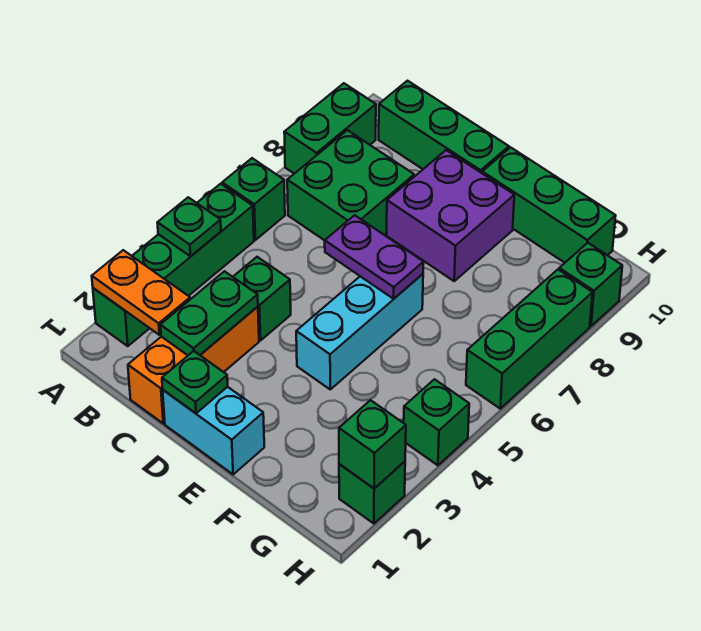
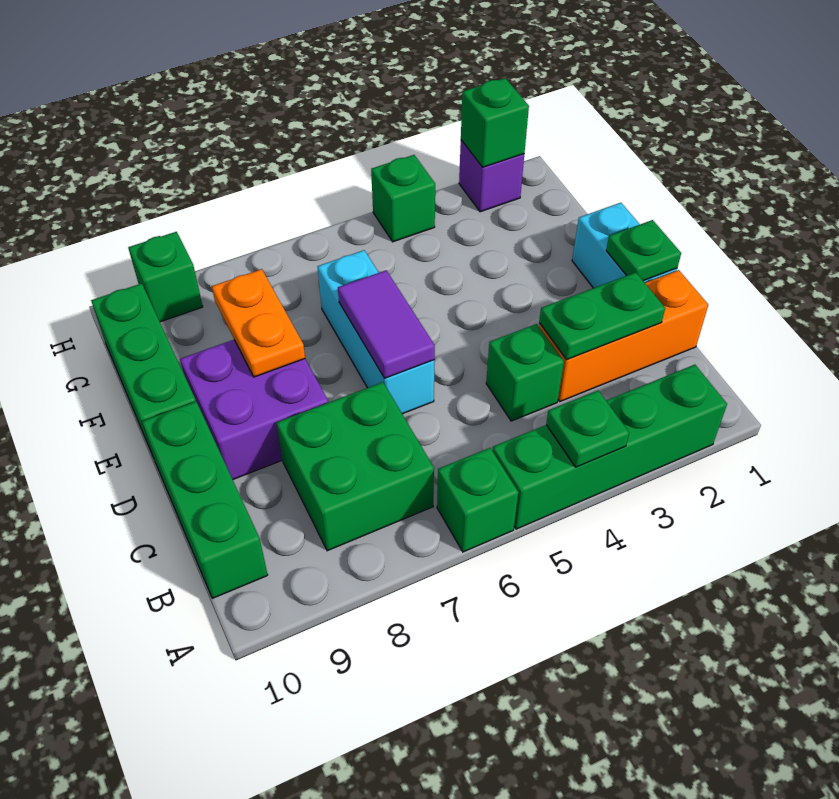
orange plate A2:B2 level 2 -> orange plate E8:F8 level 2
green brick A8:A9 level 1 -> none
purple plate D6:E6 level 2 -> purple tile D6:E6 level 2
cyan brick E4:E6 level 1 -> cyan brick D6:F6 level 1
green brick H2 level 1 -> purple brick H2 level 1
green brick H6:H8 level 1 -> none

